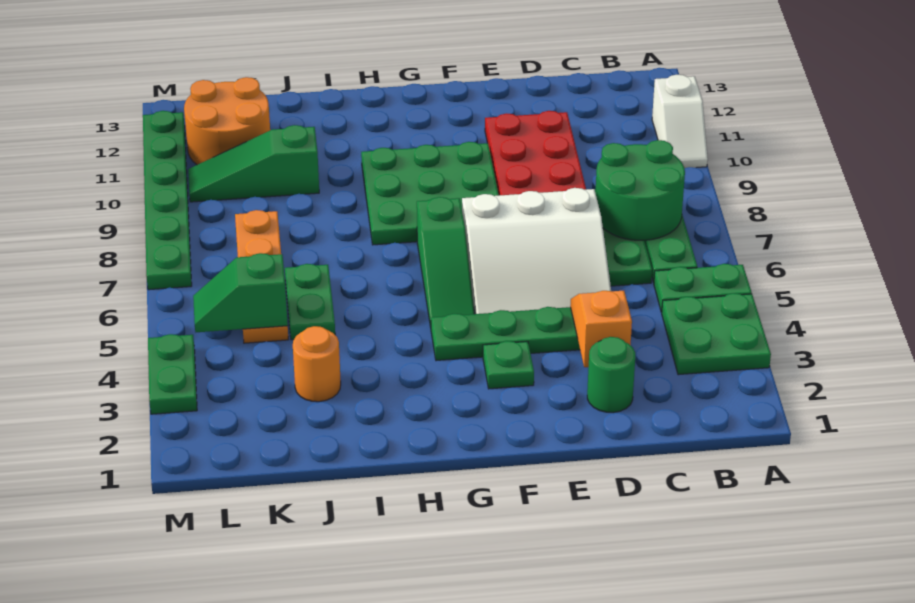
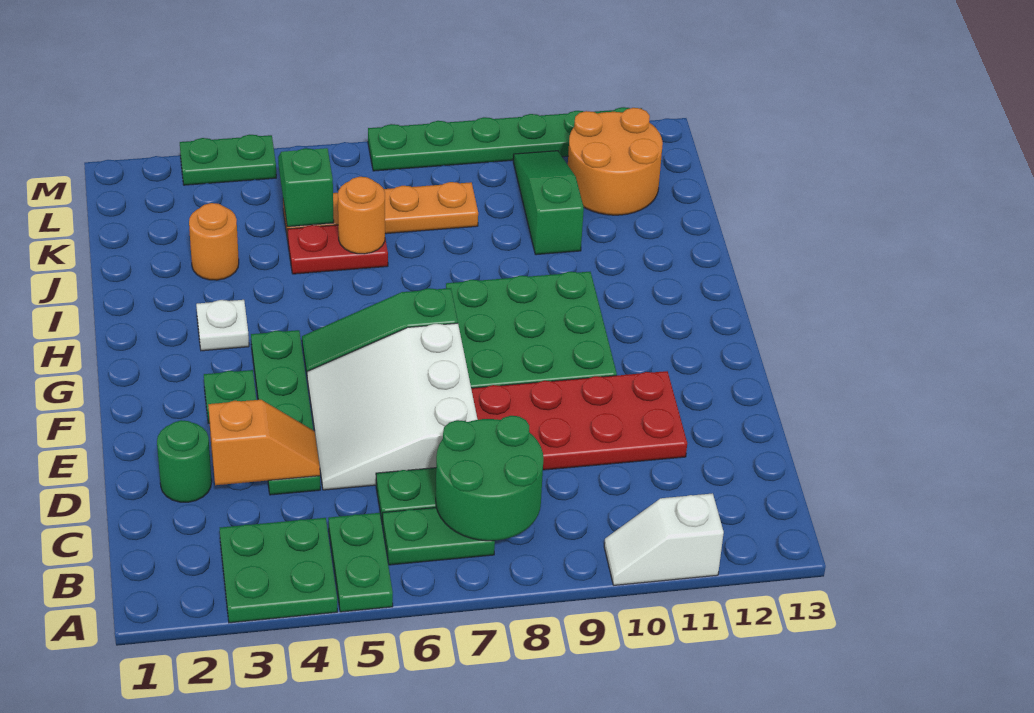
none -> white plate H3 level 1
green plate J5:J6 level 1 -> red plate J5:J6 level 1
none -> orange round brick J6 level 2

